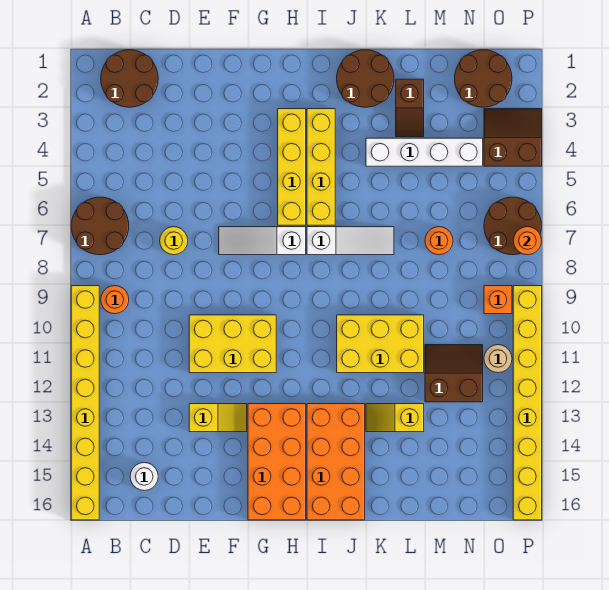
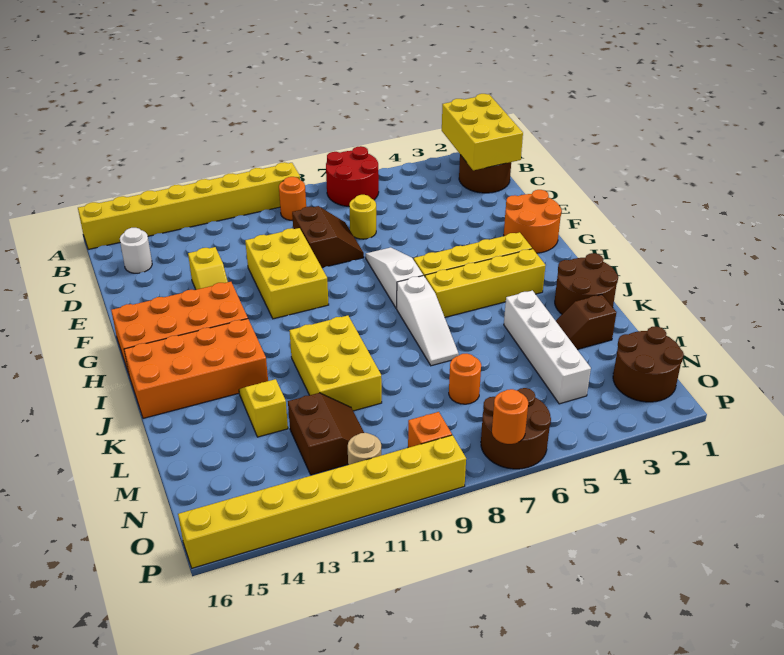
none -> yellow brick A1:C2 level 2
brown round brick A6:B7 level 1 -> red round brick A6:B7 level 1
none -> orange round brick F1:G2 level 1
brown slope O3:P4 level 1 top 4 -> brown slope D8:E9 level 1 top 9

